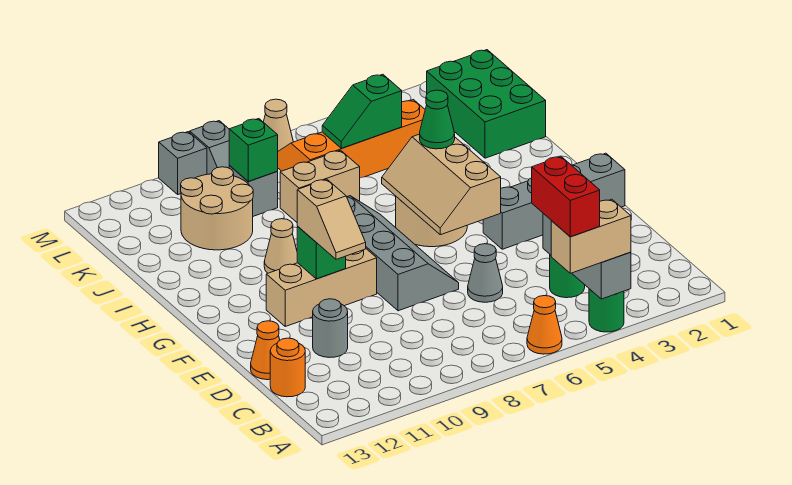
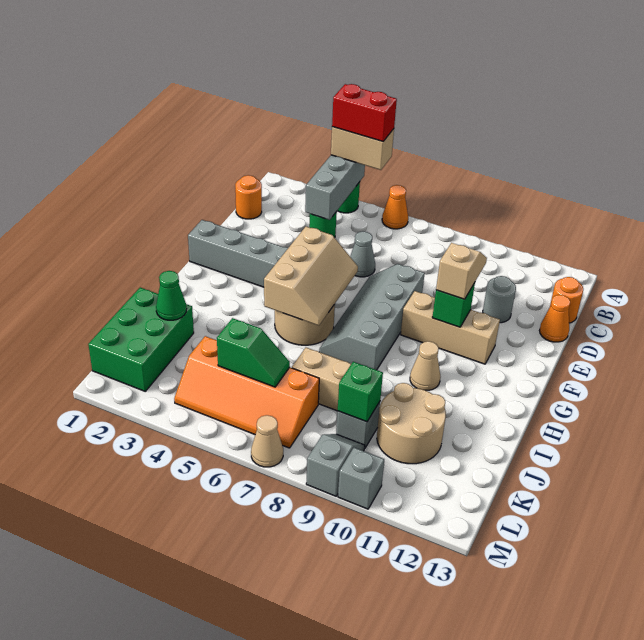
red brick A5:B5 level 4 -> red brick A4:A5 level 4
none -> orange round brick C1 level 1
green cone H5 level 3 -> green cone J2 level 2

